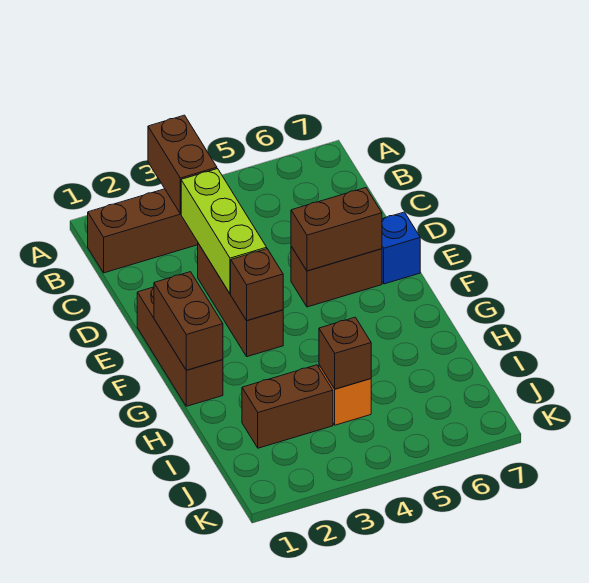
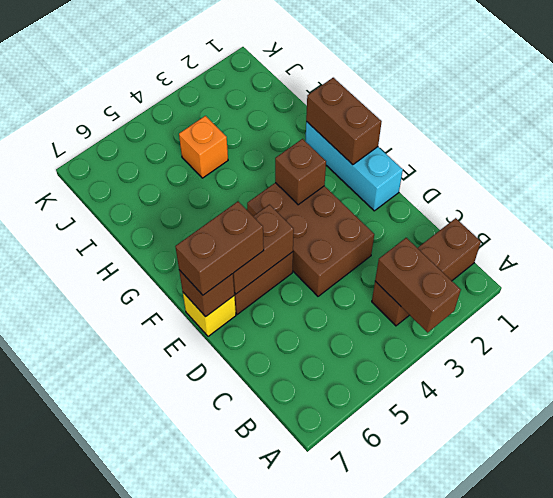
lime brick C3:E3 level 2 -> none
brown brick D3:F3 level 1 -> brown brick D3:F4 level 1
brown brick E1:G1 level 1 -> cyan brick E1:G1 level 1
blue brick E7 level 1 -> yellow brick E7 level 1
brown brick I2:I3 level 1 -> brown brick E6:E7 level 3
brown brick I4 level 2 -> brown brick E7 level 2

